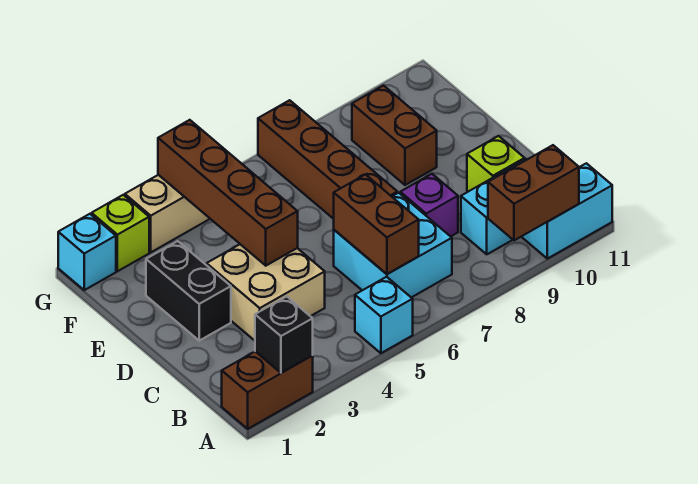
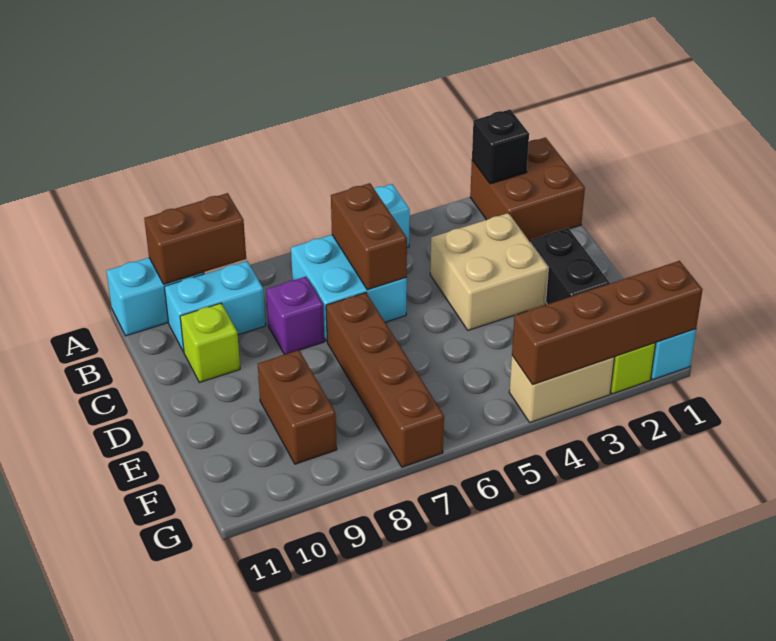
brown brick A1:A2 level 1 -> brown brick A1:B2 level 1
brown brick D4:G4 level 2 -> brown brick G1:G4 level 2

